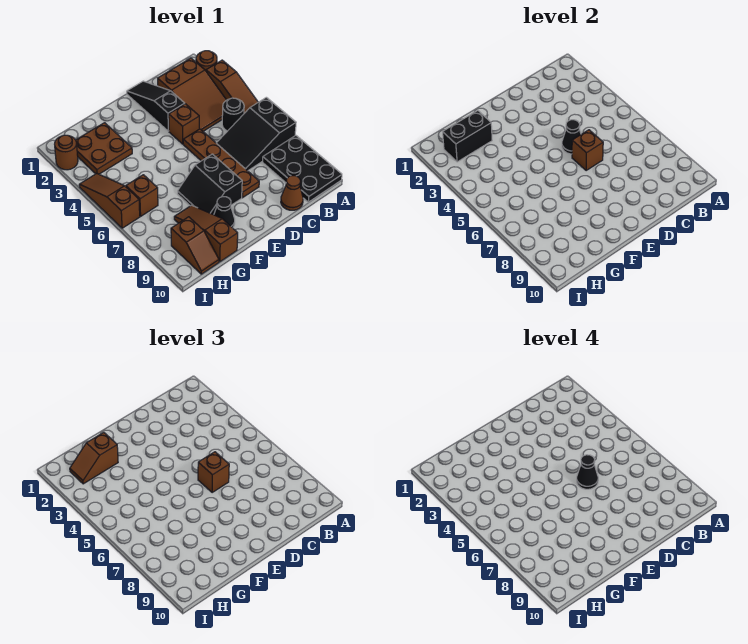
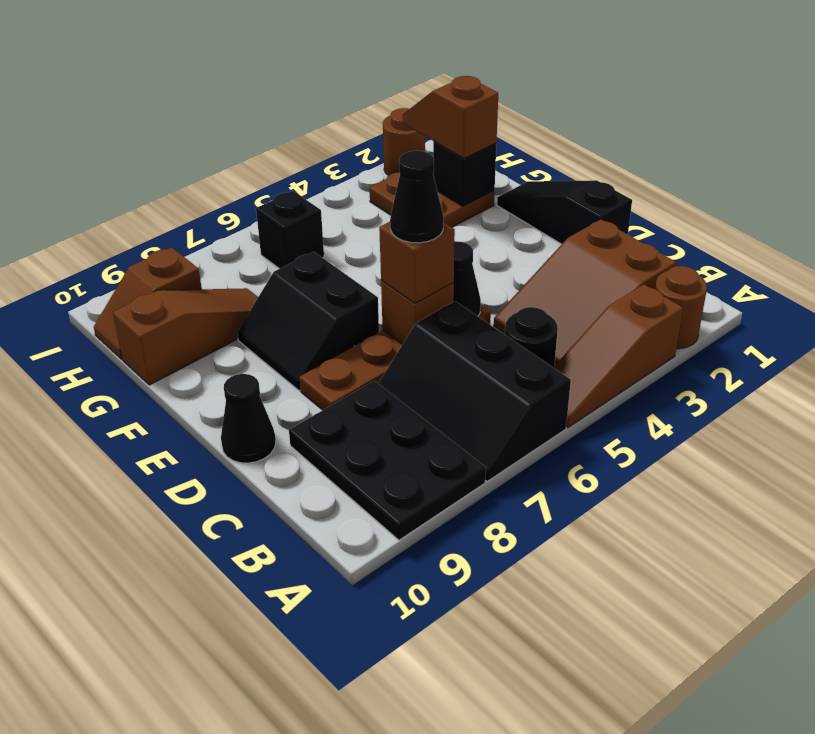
black slope A6:C7 level 1 top A -> black slope A6:C7 level 1 top 6
black plate A8:B10 level 1 -> black plate A8:C9 level 1
brown cone C10 level 1 -> none
black slope D1:D3 level 1 top 3 -> black slope D1:F1 level 1 top D
brown brick D4 level 1 -> none
black slope E7:F8 level 1 top E -> black slope E7:F8 level 1 top 7
black cone F9 level 1 -> black cone D10 level 1
black brick G2:H2 level 2 -> black brick G2 level 2
brown brick H6 level 1 -> black brick H6 level 1
brown slope I4:I6 level 1 top 6 -> none

